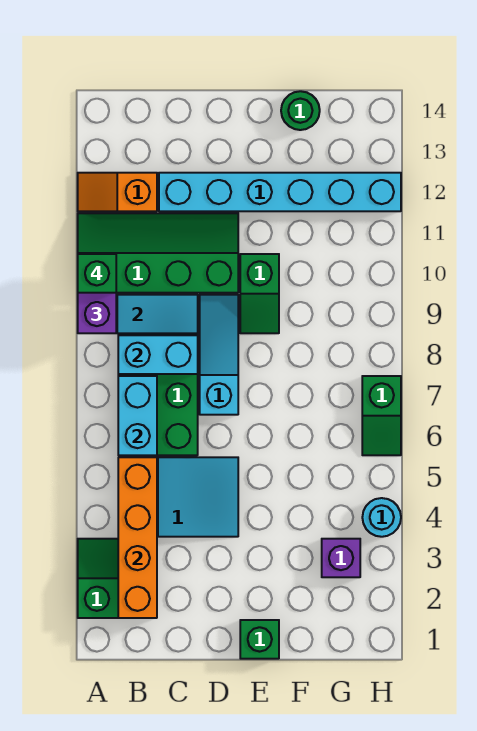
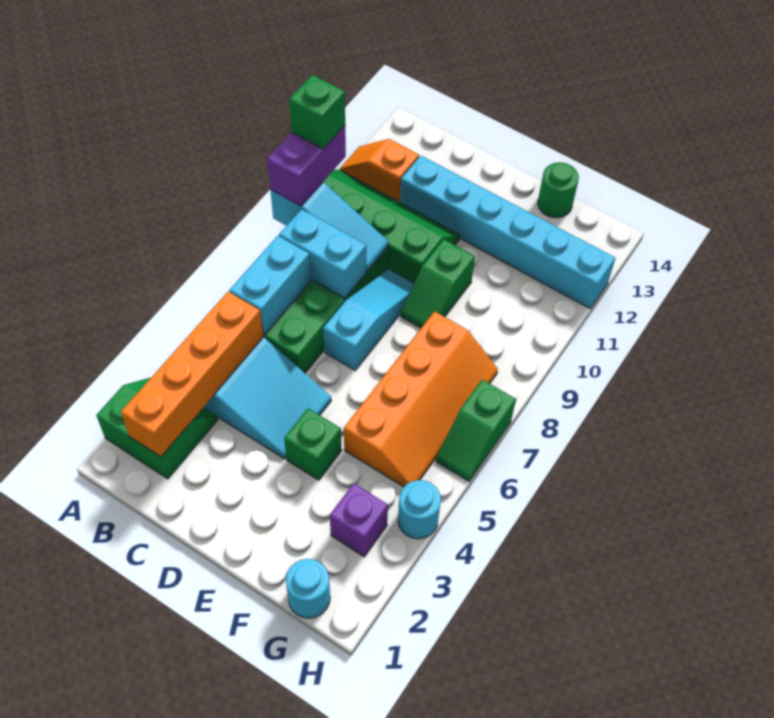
green brick E1 level 1 -> green brick E4 level 1
none -> orange slope F5:G8 level 1 top F
none -> cyan round brick G1 level 1

